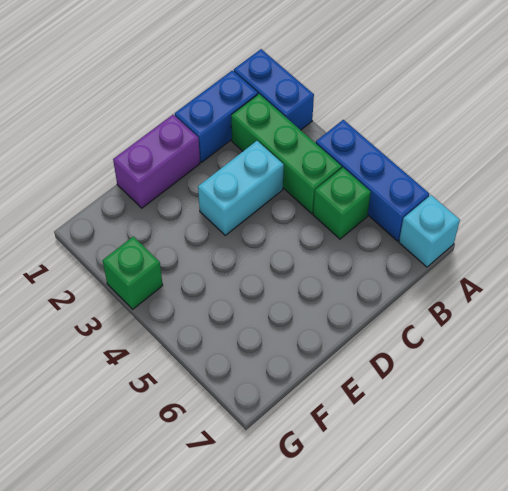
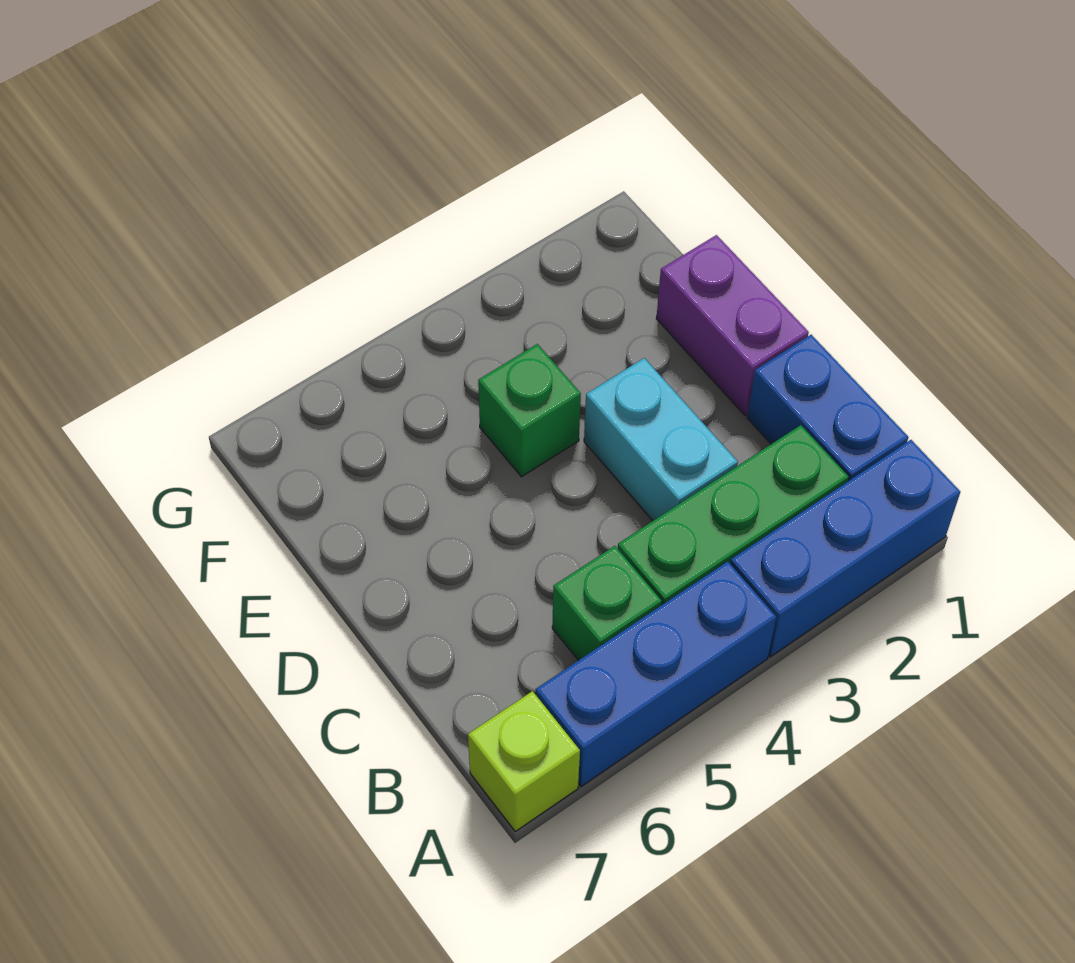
blue brick A1:A2 level 1 -> blue brick A1:A3 level 1
cyan brick A7 level 1 -> lime brick A7 level 1
green brick G3 level 1 -> green brick E4 level 1

